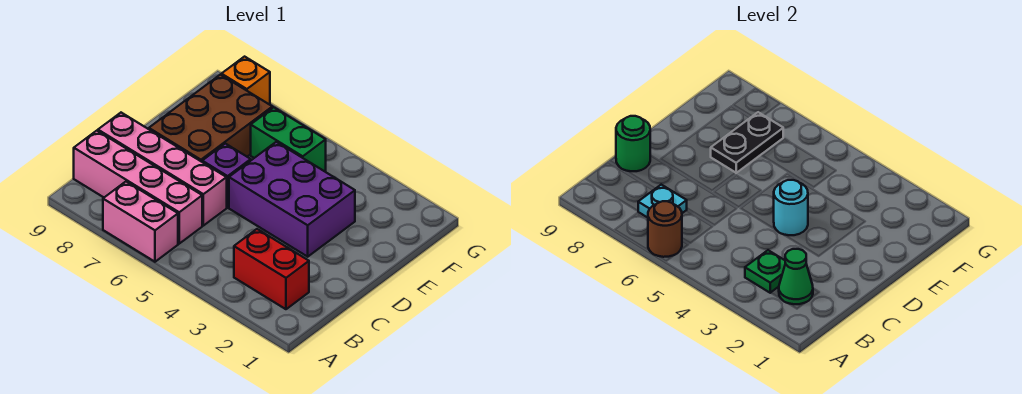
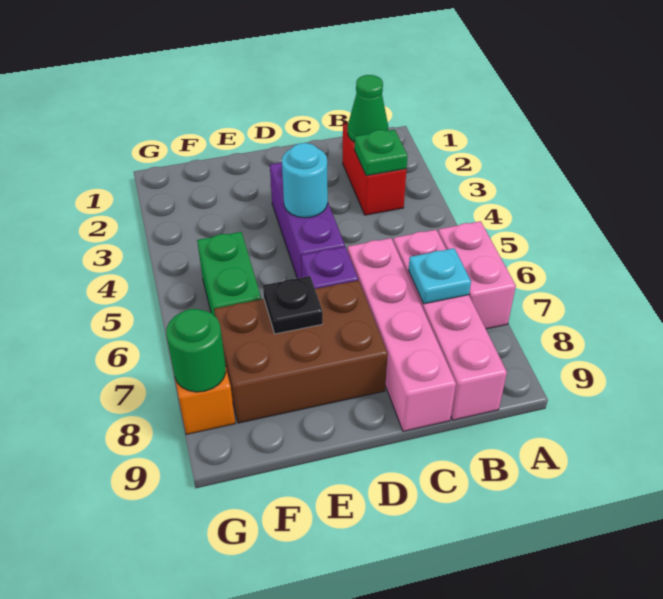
brown round brick A6 level 2 -> none
green round brick C9 level 2 -> green round brick G8 level 2
purple brick D3:E5 level 1 -> purple brick D3:D5 level 1
black plate E7:F7 level 2 -> black plate E7 level 2

